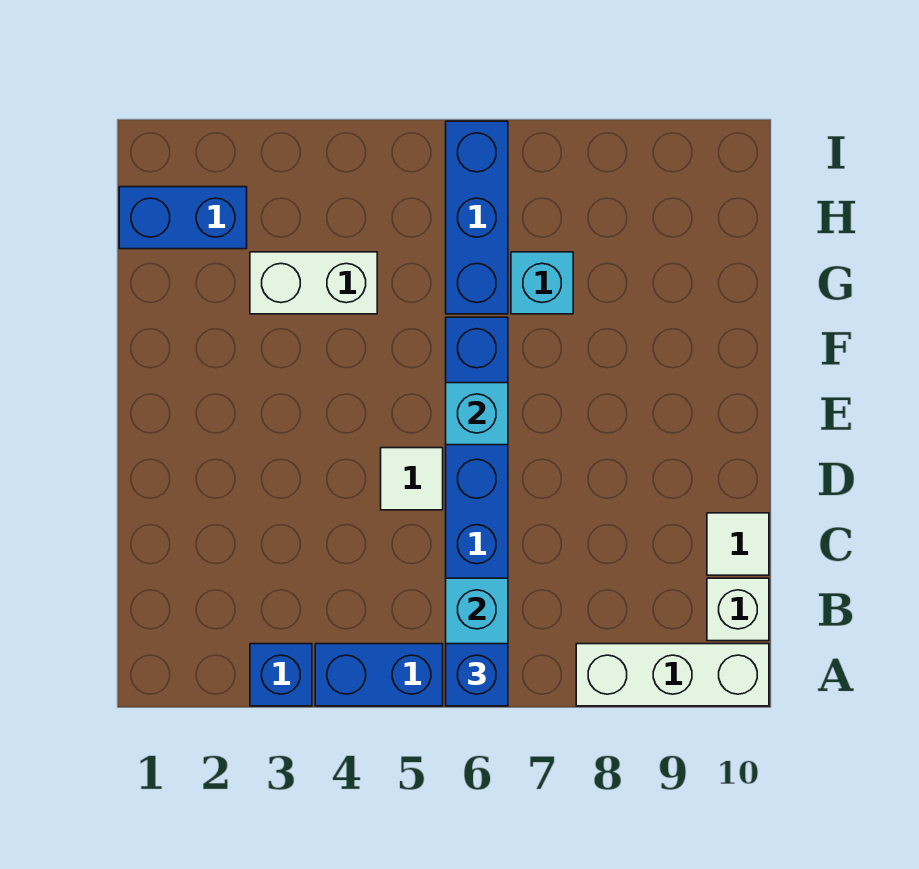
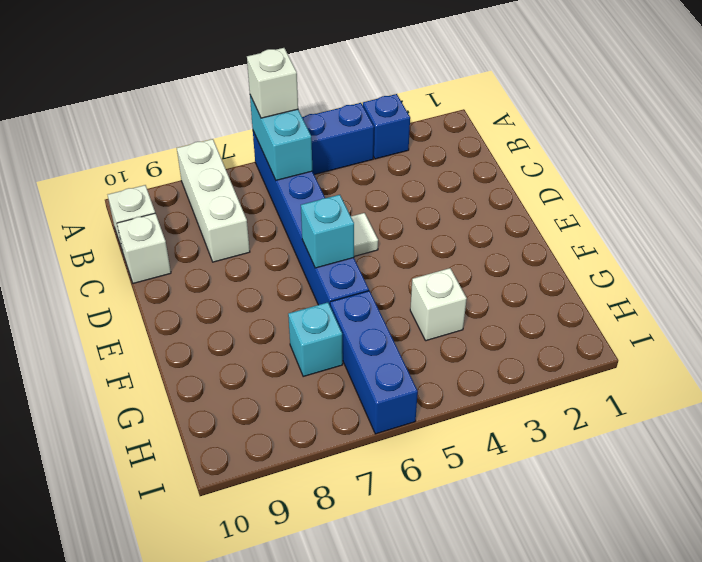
blue brick A6 level 3 -> white brick A6 level 3
white brick A8:A10 level 1 -> white brick A8:C8 level 1
white tile C10 level 1 -> white brick C10 level 1
white brick G3:G4 level 1 -> white brick G4 level 1
blue brick H1:H2 level 1 -> none

